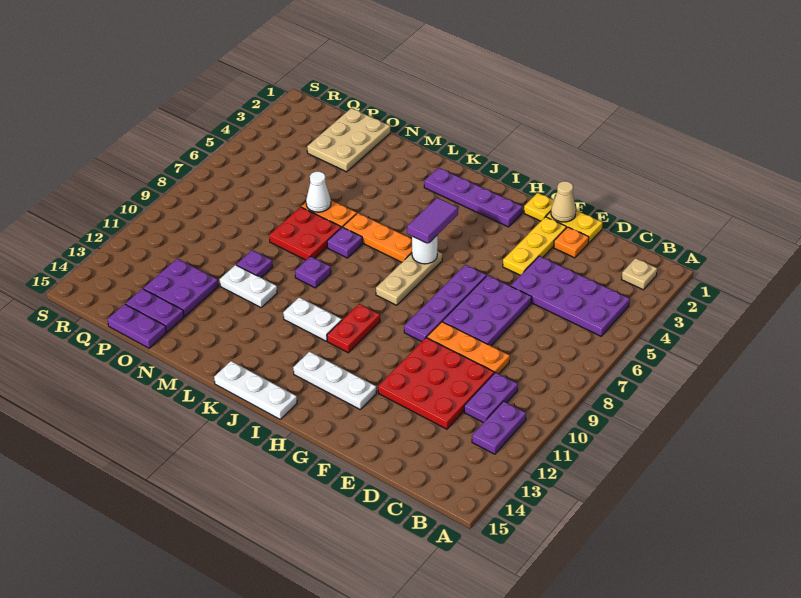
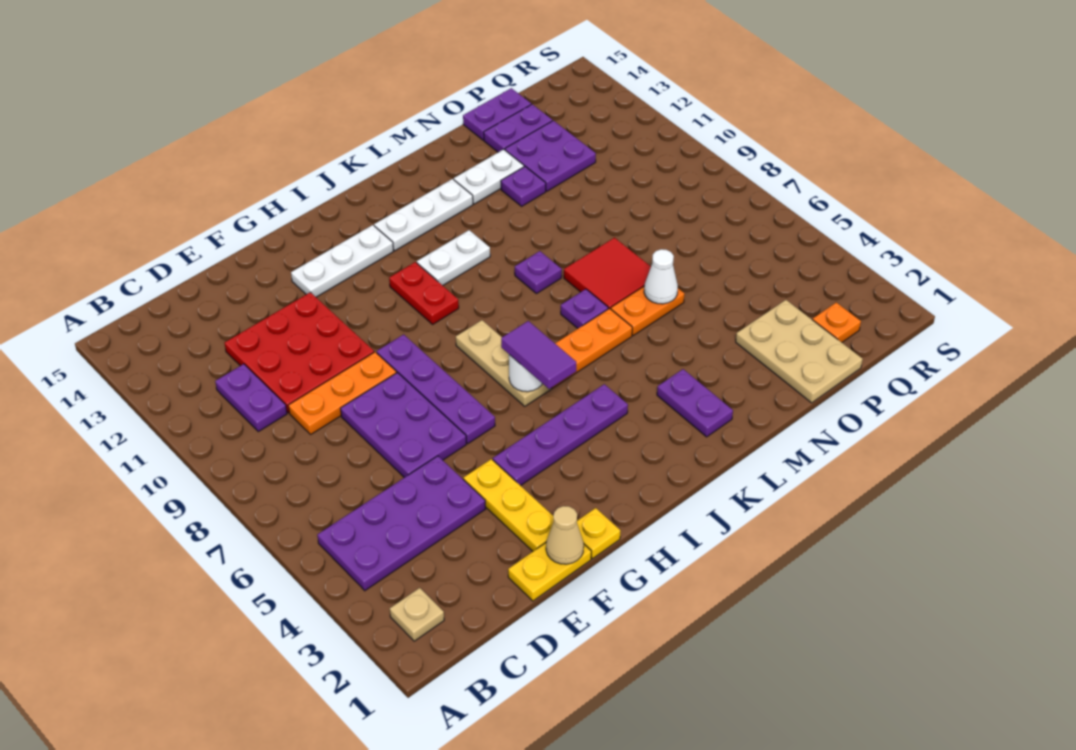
purple plate B11:B12 level 1 -> purple plate L2:L3 level 1
orange plate E2 level 1 -> orange plate Q2 level 1
purple plate H2:K2 level 1 -> purple plate G4:J4 level 1
white plate I15:K15 level 1 -> white plate J13:L13 level 1
red plate M7:N8 level 1 -> red tile M7:N8 level 1
white plate M11:N11 level 1 -> white plate M13:N13 level 1
purple plate N10 level 1 -> purple plate N12 level 1

